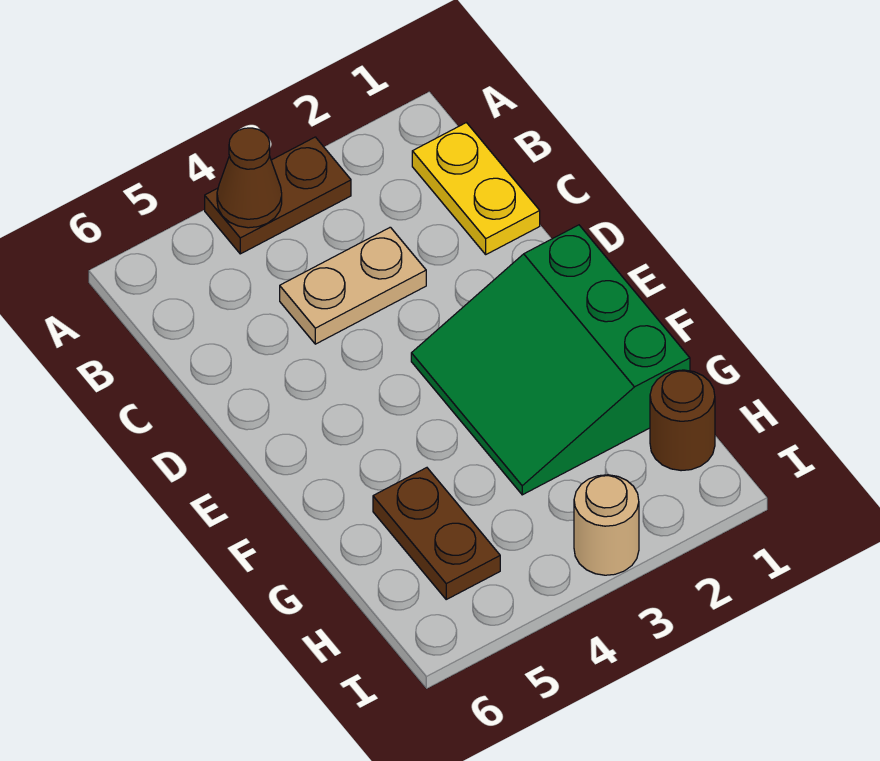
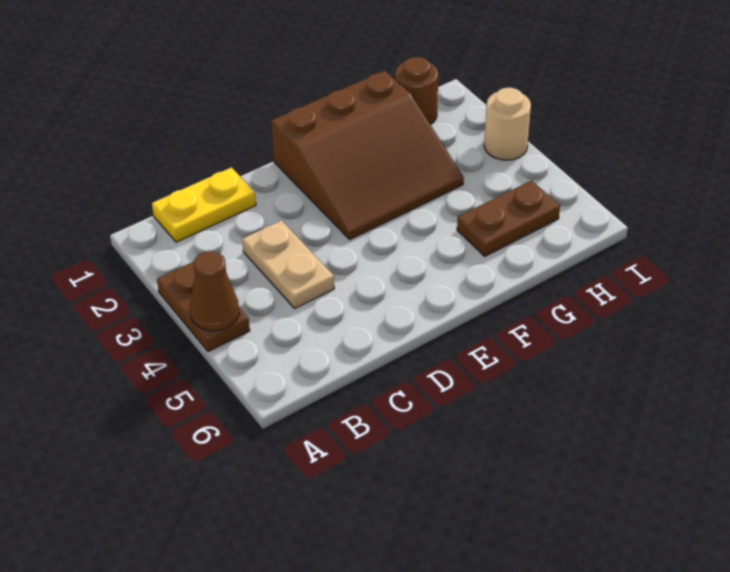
green slope E1:G3 level 1 top 1 -> brown slope E1:G3 level 1 top 1

